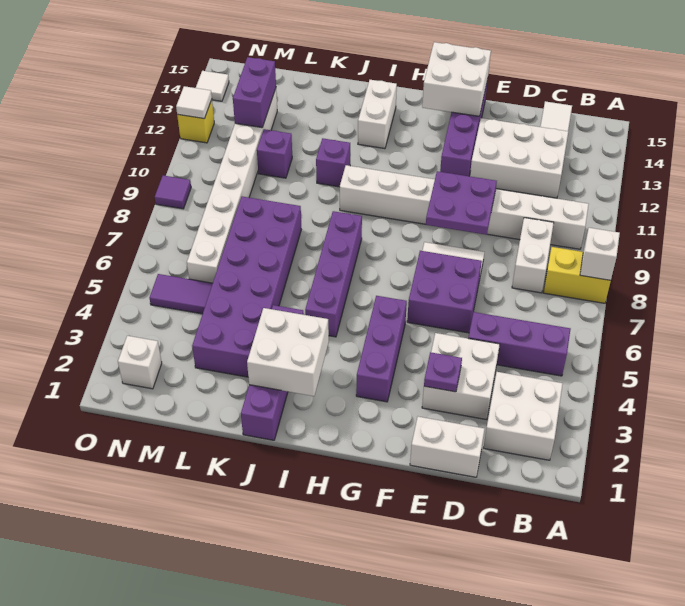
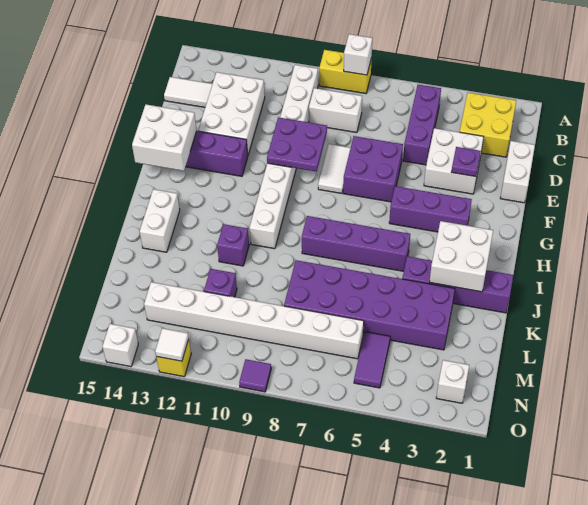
yellow brick A8:B8 level 1 -> yellow brick A8:A9 level 1
white brick B2:C3 level 1 -> yellow brick B2:C3 level 1
white brick I13:I14 level 1 -> white brick I14:J14 level 1
purple brick M12:M13 level 2 -> none
white tile O14 level 1 -> white brick O14 level 1

